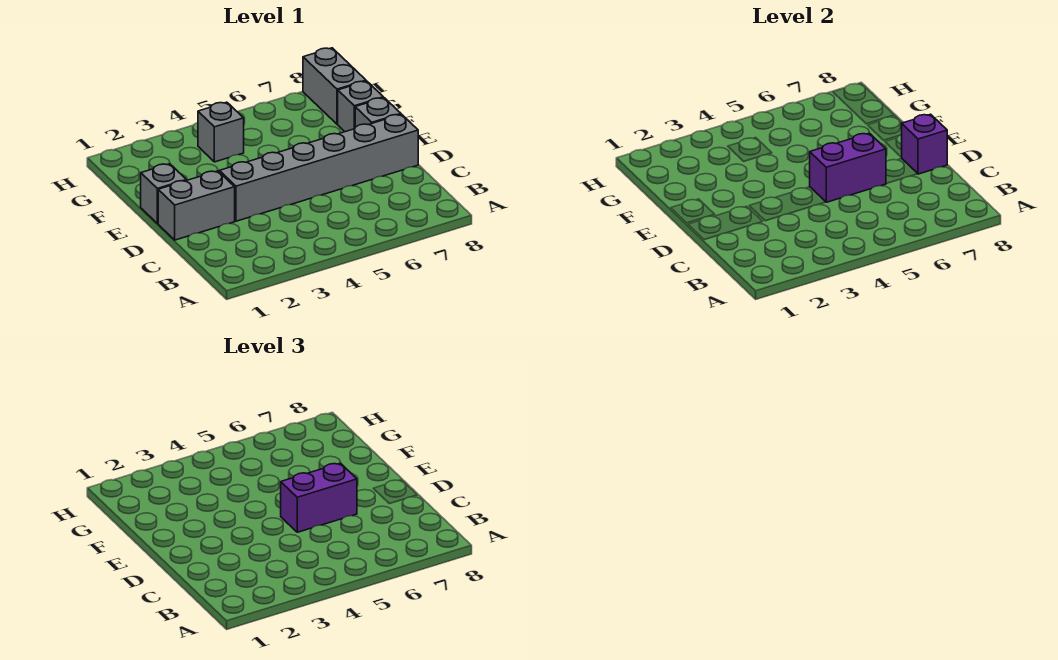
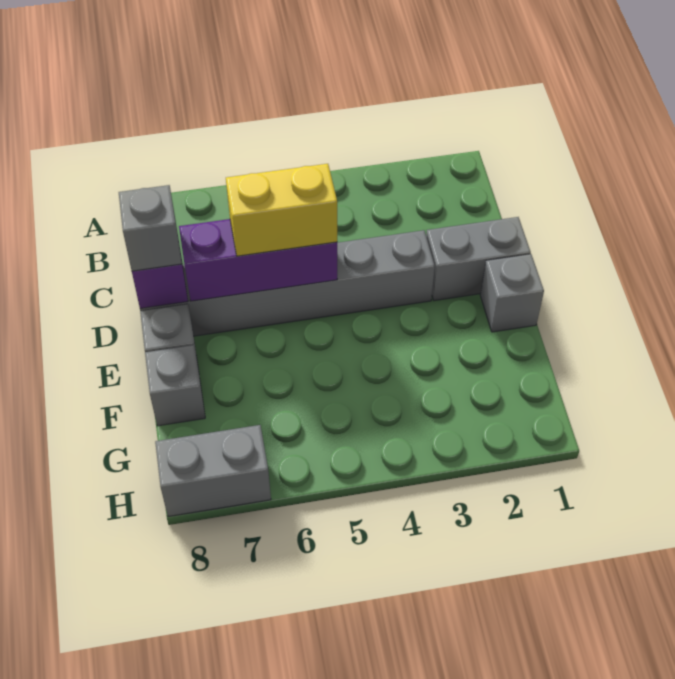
purple brick D5:D6 level 2 -> purple brick D5:D7 level 2
purple brick D5:D6 level 3 -> yellow brick D5:D6 level 3
grey brick G4 level 1 -> grey brick D8 level 3
grey brick G8:H8 level 1 -> grey brick H7:H8 level 1

